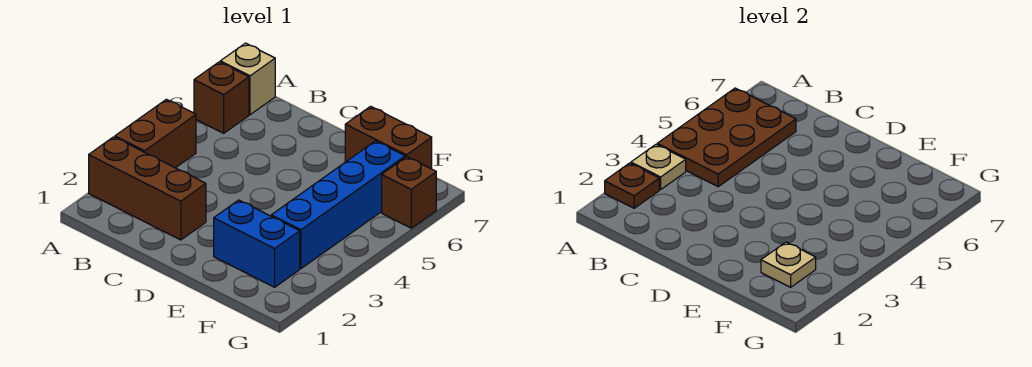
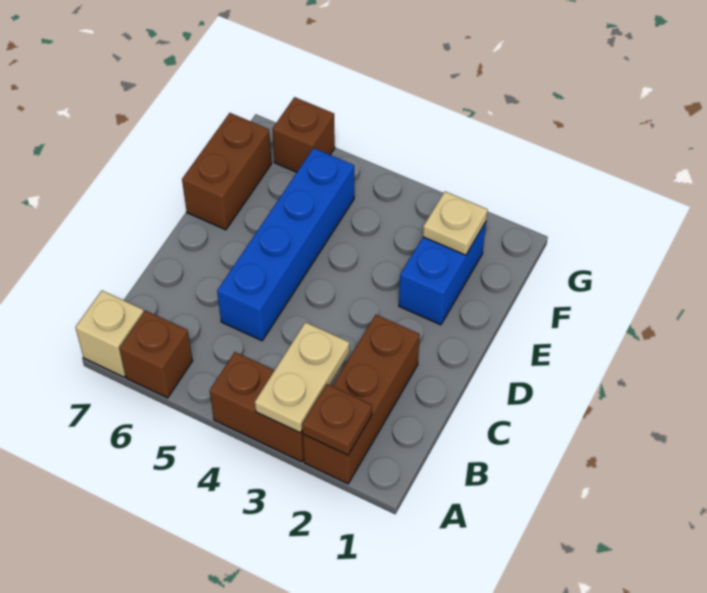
tan plate A3 level 2 -> tan plate A3:B3 level 2
brown plate A4:B6 level 2 -> none
blue brick F3:F6 level 1 -> blue brick C5:F5 level 1

